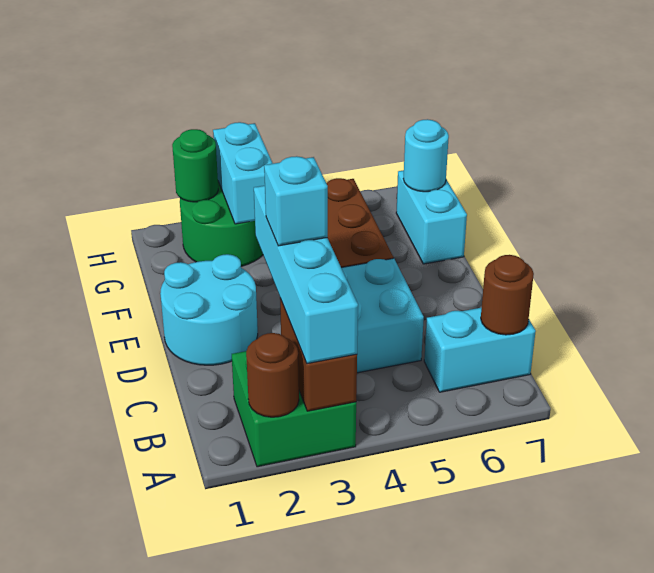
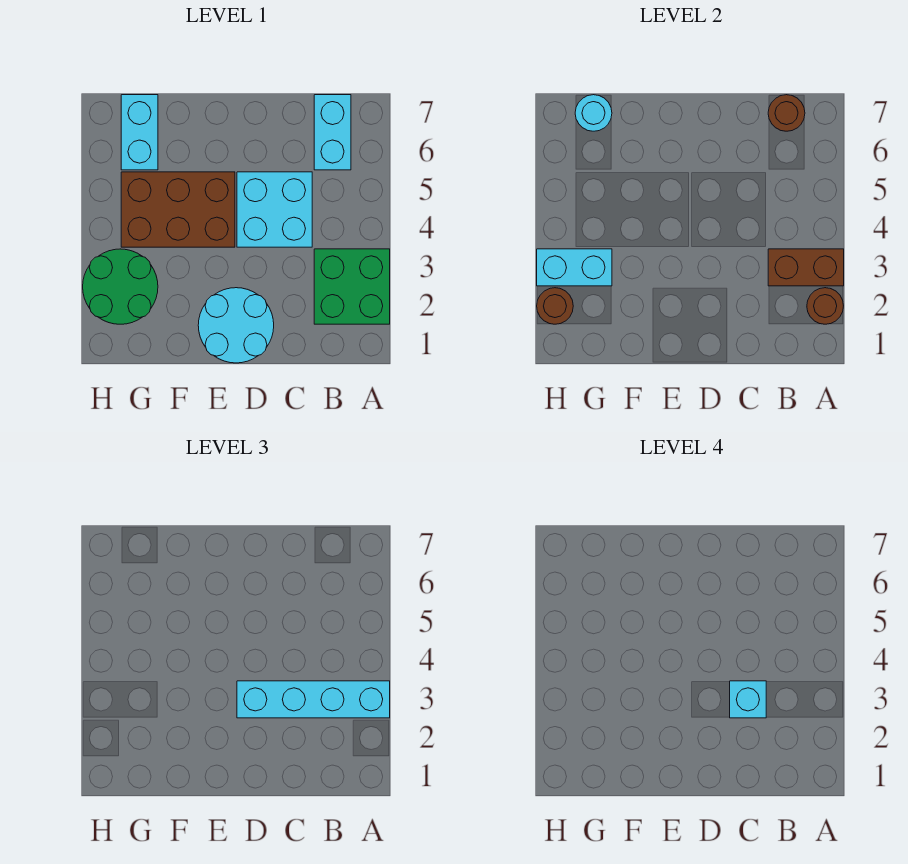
cyan brick F7:G7 level 1 -> cyan brick G6:G7 level 1
green round brick H2 level 2 -> brown round brick H2 level 2

